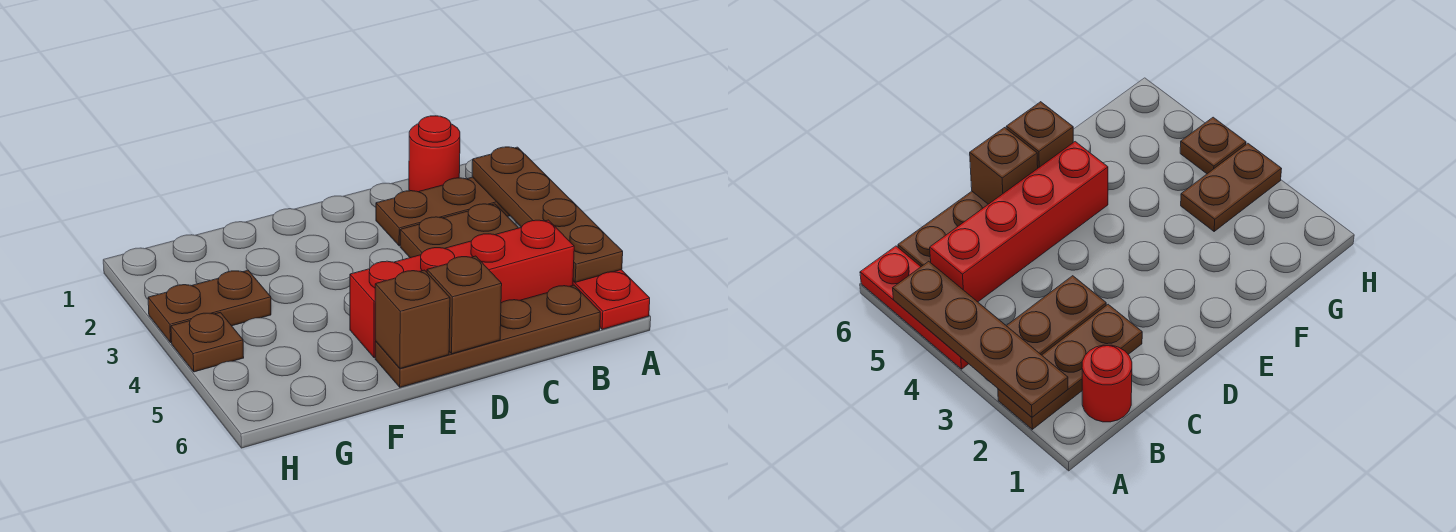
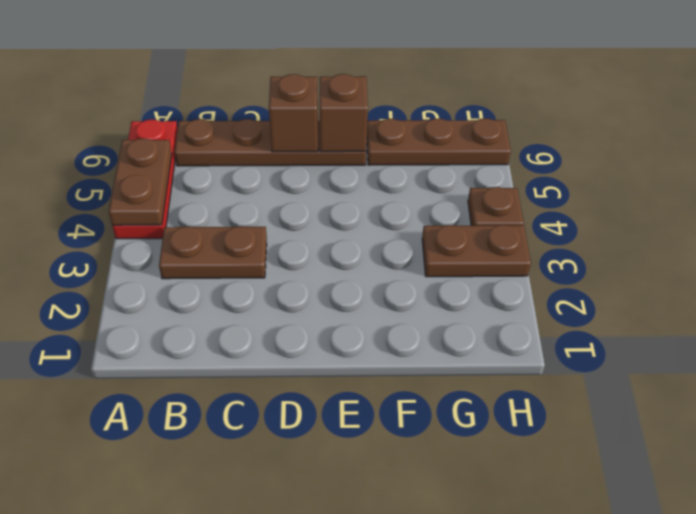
brown plate A2:C2 level 1 -> brown plate F6:H6 level 1
brown plate A2:A5 level 2 -> brown plate A4:A5 level 2
red round brick B1 level 1 -> none
red brick B5:E5 level 1 -> none

